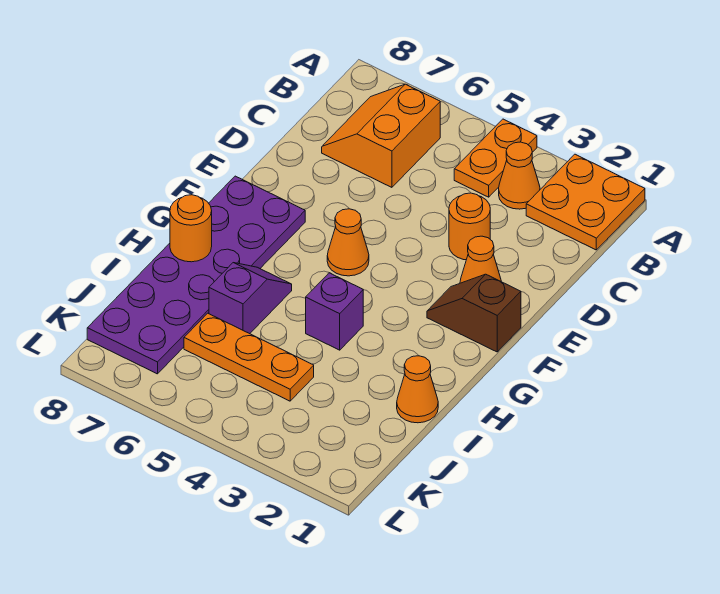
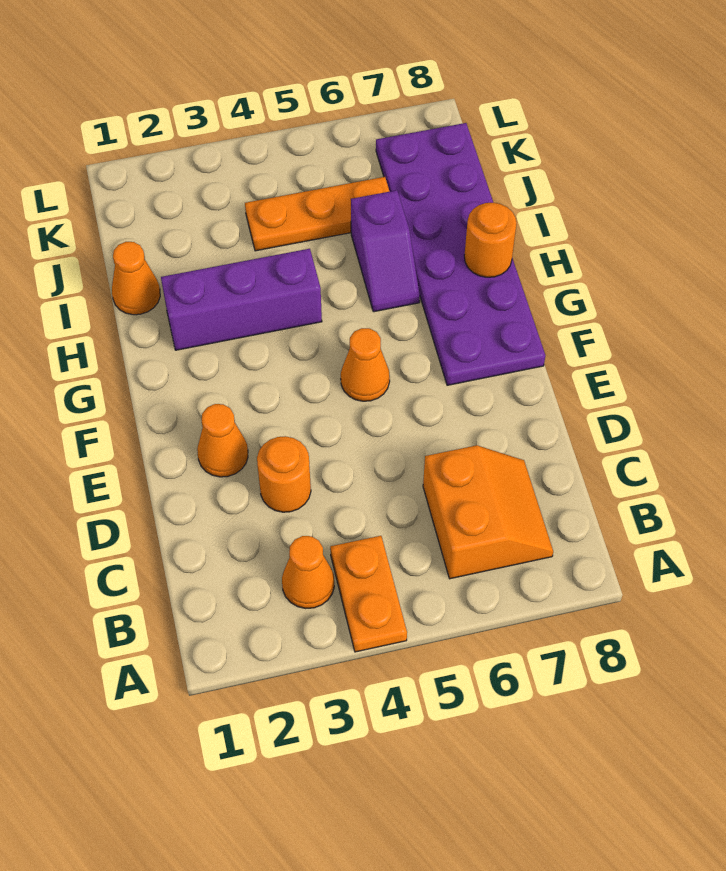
orange plate A1:B2 level 1 -> none
brown slope F1:F2 level 1 top 1 -> none
purple brick H4 level 1 -> purple brick H2:H4 level 1

